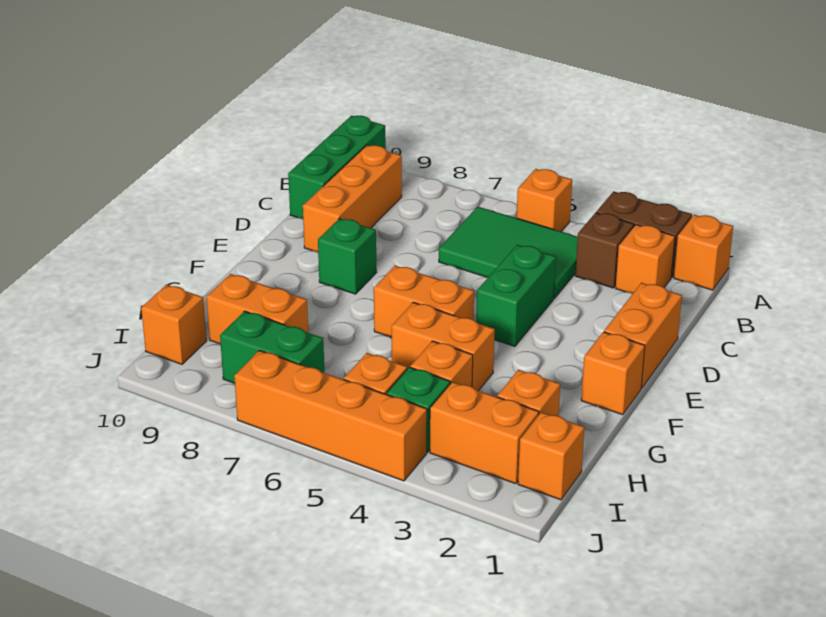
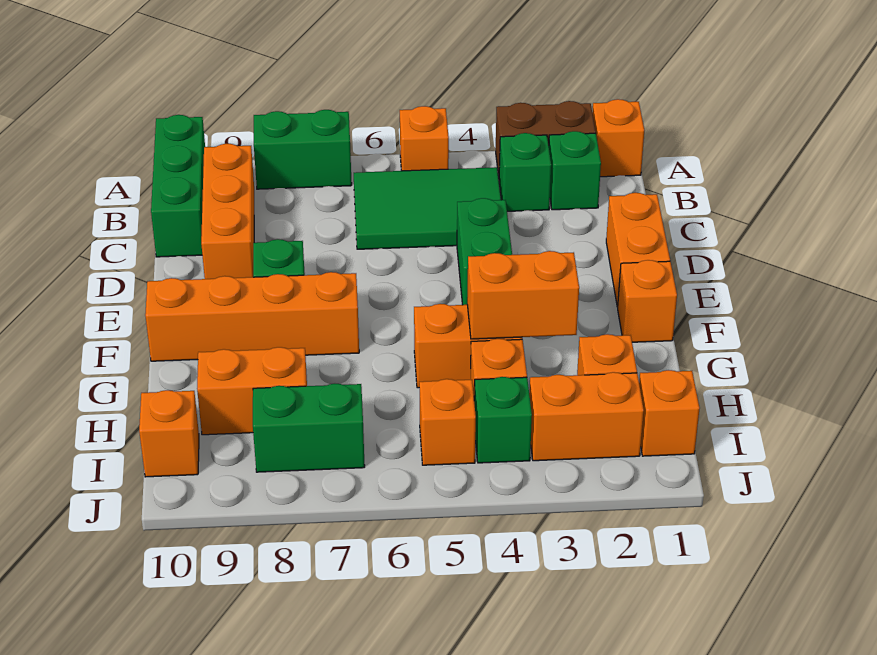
none -> green brick A7:A8 level 1
orange brick B2 level 1 -> green brick B2 level 1
brown brick B3 level 1 -> green brick B3 level 1
orange brick F5:F6 level 1 -> orange brick G3:G4 level 2
orange brick J4:J7 level 1 -> orange brick F7:F10 level 1

